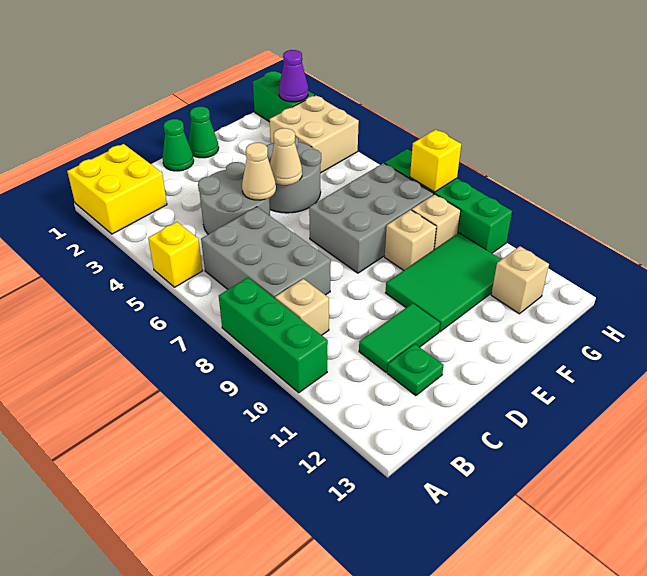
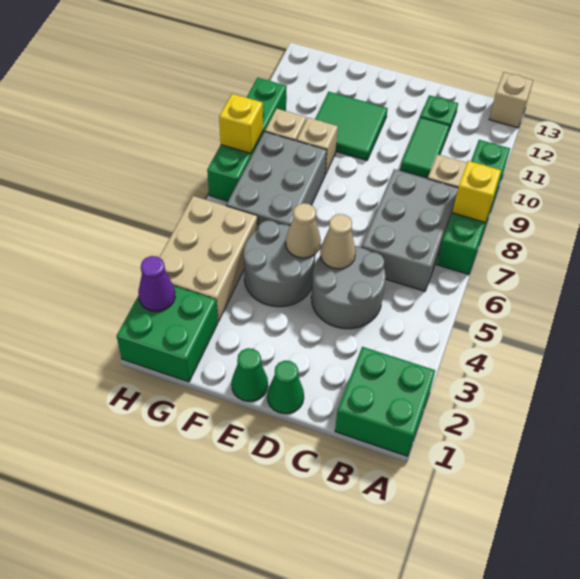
yellow brick A1:B2 level 1 -> green brick A1:B2 level 1
yellow brick A5 level 1 -> yellow brick A8 level 2
green brick A8:A10 level 1 -> green brick A7:A10 level 1
green tile C11:D11 level 1 -> green tile C10:C11 level 1
grey brick E7:G8 level 1 -> grey brick F6:G8 level 1
green tile E10:G11 level 1 -> green tile E10:F11 level 1
tan brick G3:H4 level 1 -> tan brick G3:H5 level 1
tan brick G12 level 1 -> tan brick A13 level 1
green brick H1:H2 level 1 -> green brick G1:H2 level 1

